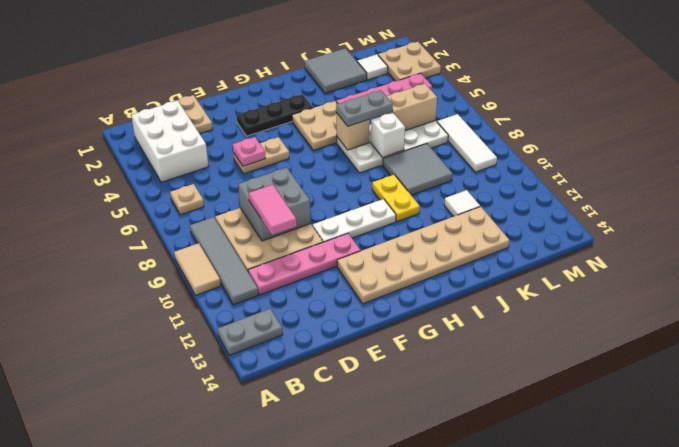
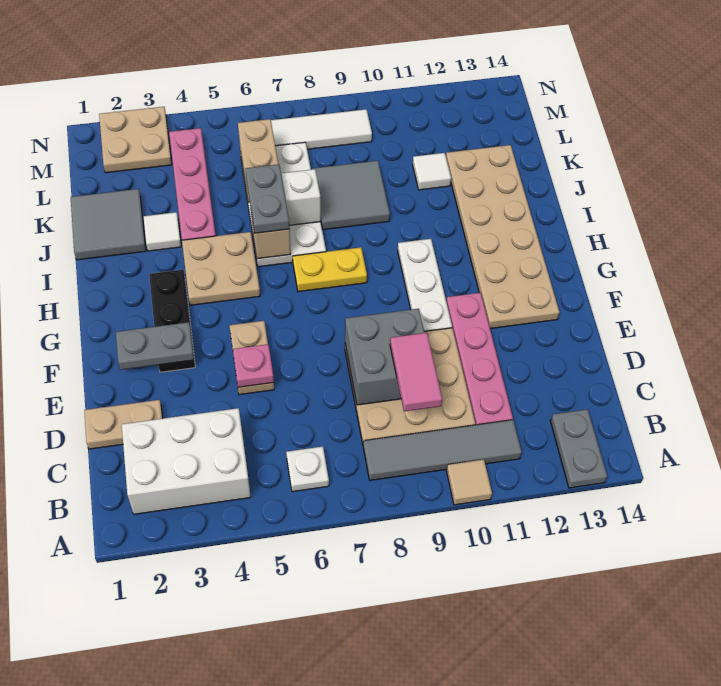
tan tile A9:A10 level 1 -> tan tile A10 level 1
tan plate B6 level 1 -> white plate B6 level 1
pink tile D9:D10 level 3 -> pink tile C9:D9 level 3
none -> grey plate F2:F3 level 2
yellow plate I9:I10 level 1 -> yellow plate H7:H8 level 1
white tile L2 level 1 -> white tile J3 level 1

